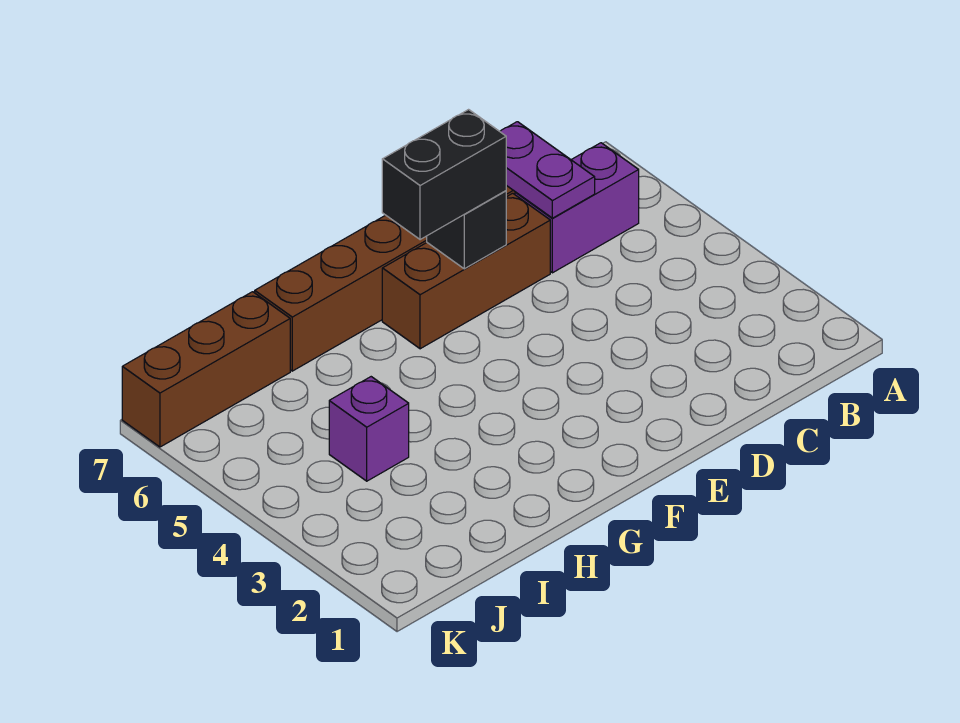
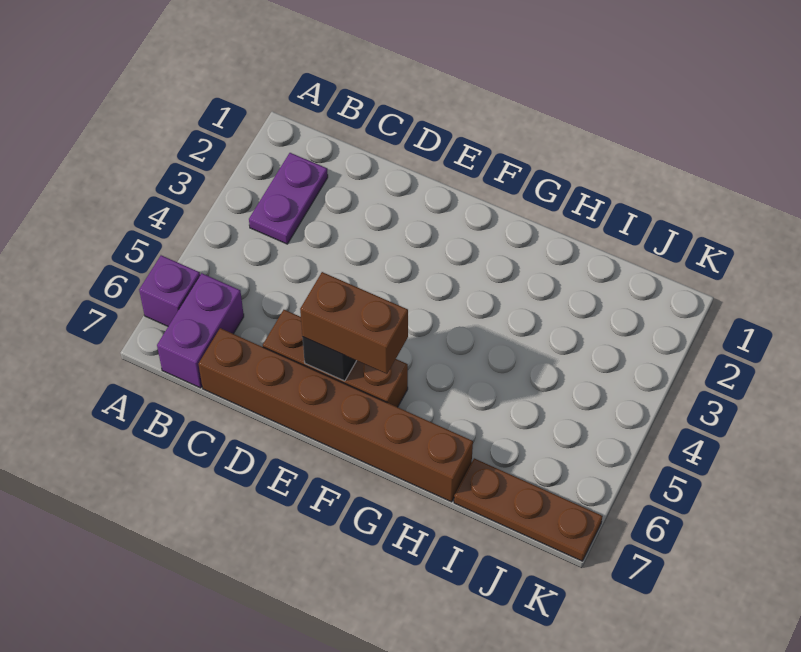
purple brick B6:C6 level 1 -> purple brick B6:B7 level 1
purple plate C6:C7 level 2 -> purple plate B2:B3 level 1
black brick E6:F6 level 3 -> brown brick E6:F6 level 3
purple brick I4 level 1 -> purple brick A6 level 1
brown brick I7:K7 level 1 -> brown plate I7:K7 level 1

